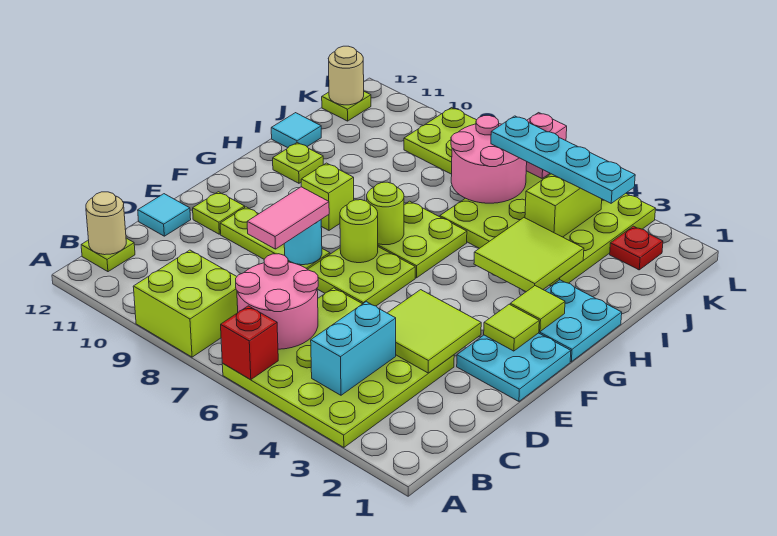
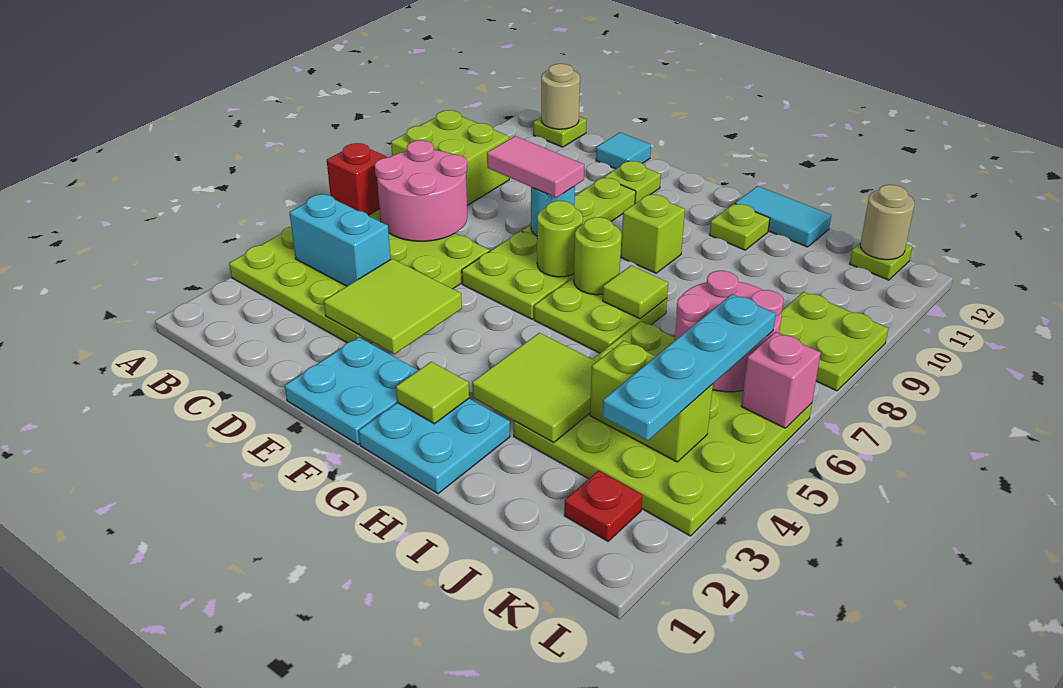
lime tile F2 level 2 -> lime tile H7 level 2
cyan tile I12 level 1 -> cyan tile H12:I12 level 1

